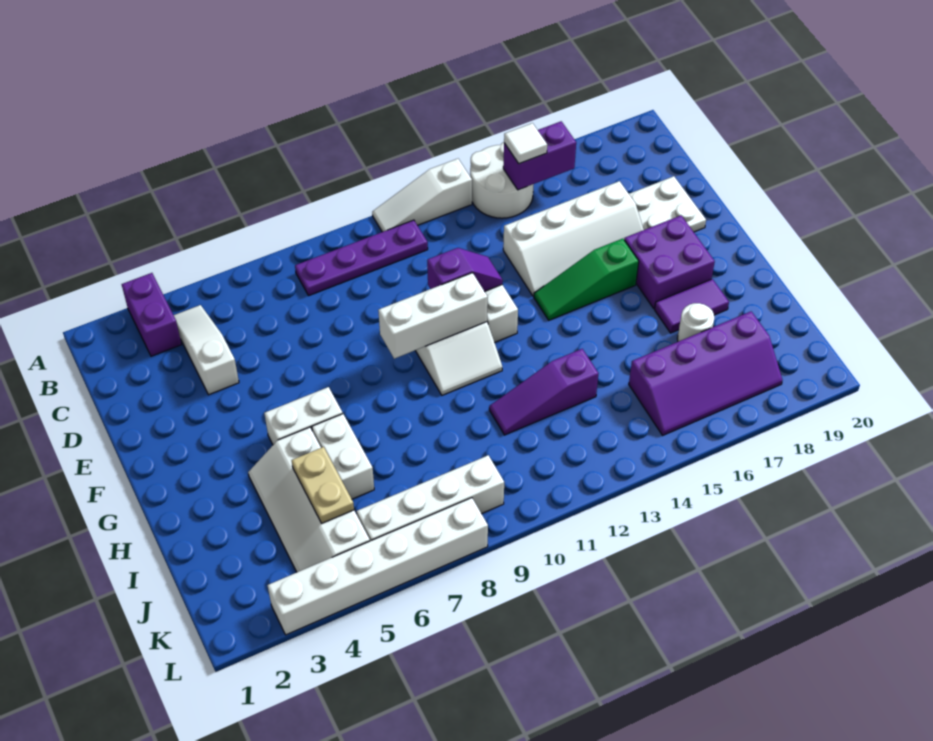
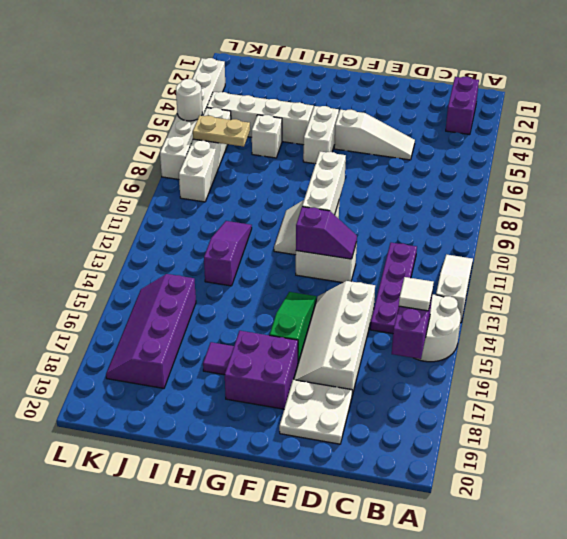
purple brick A3:B3 level 1 -> purple brick B2:B3 level 1
white slope B4:D4 level 1 top D -> white slope D5:F5 level 1 top F
purple plate B8:B11 level 1 -> purple plate C11:C14 level 1
purple slope E11:E12 level 2 top 11 -> purple slope E12:F12 level 2 top F
white brick H6:I6 level 1 -> white brick I6 level 1
purple tile H17:H18 level 1 -> purple tile H17 level 1
tan plate I5:J5 level 2 -> tan plate J7:K7 level 2
white round brick I17 level 1 -> white round brick L6 level 2

